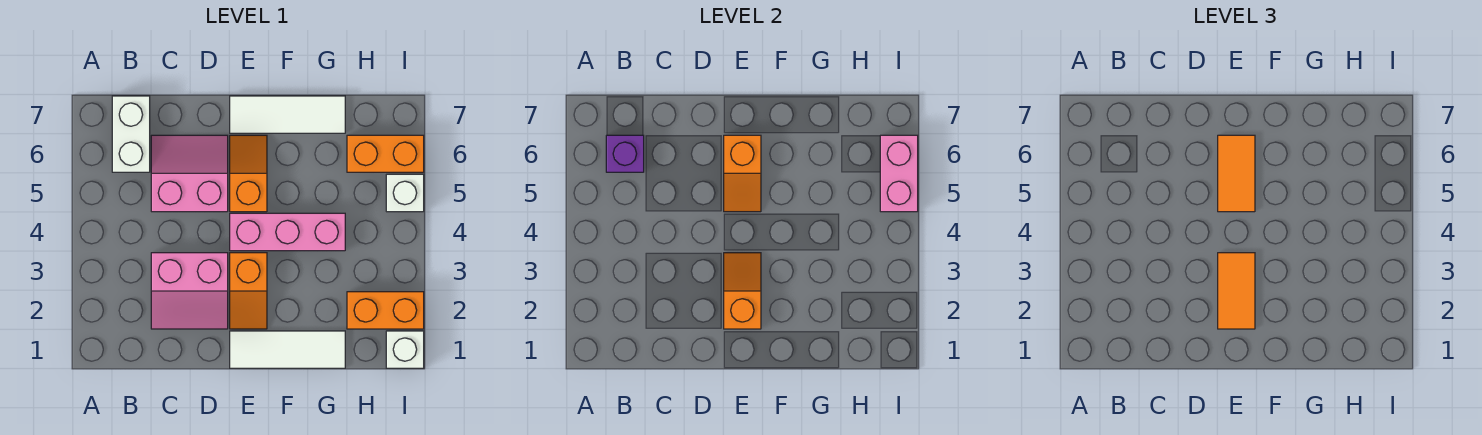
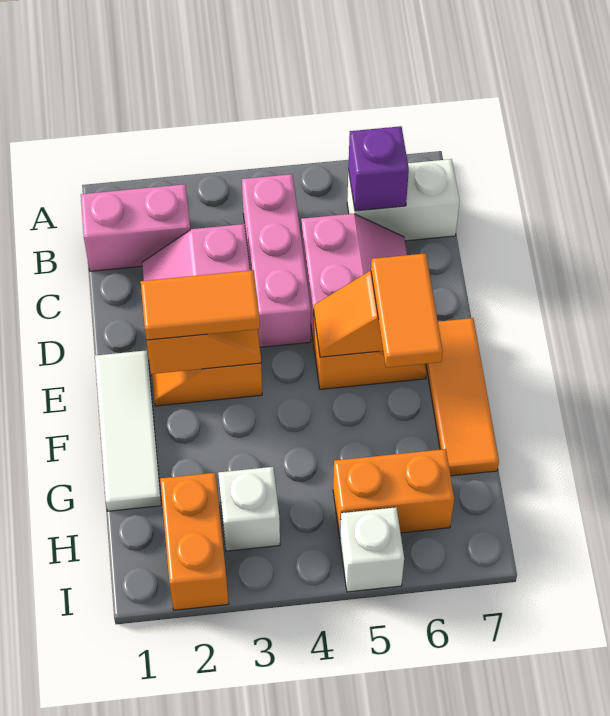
pink brick E4:G4 level 1 -> pink brick B4:D4 level 1
orange tile E5:E6 level 3 -> orange tile E6:F6 level 3
white tile E7:G7 level 1 -> orange tile E7:G7 level 1
orange brick H6:I6 level 1 -> orange brick H5:H6 level 1
white brick I1 level 1 -> white brick H3 level 1
pink brick I5:I6 level 2 -> pink brick B1:B2 level 1

